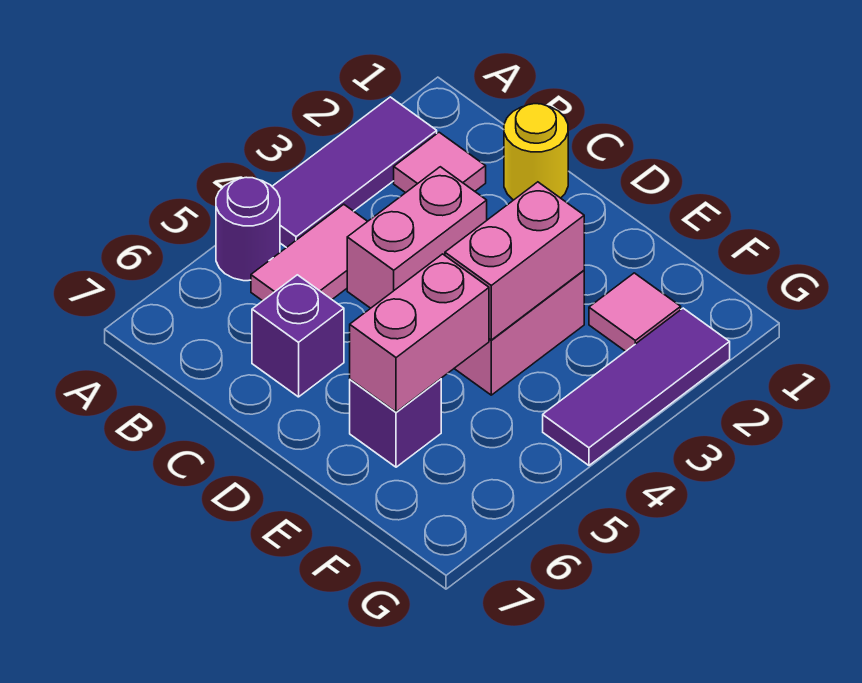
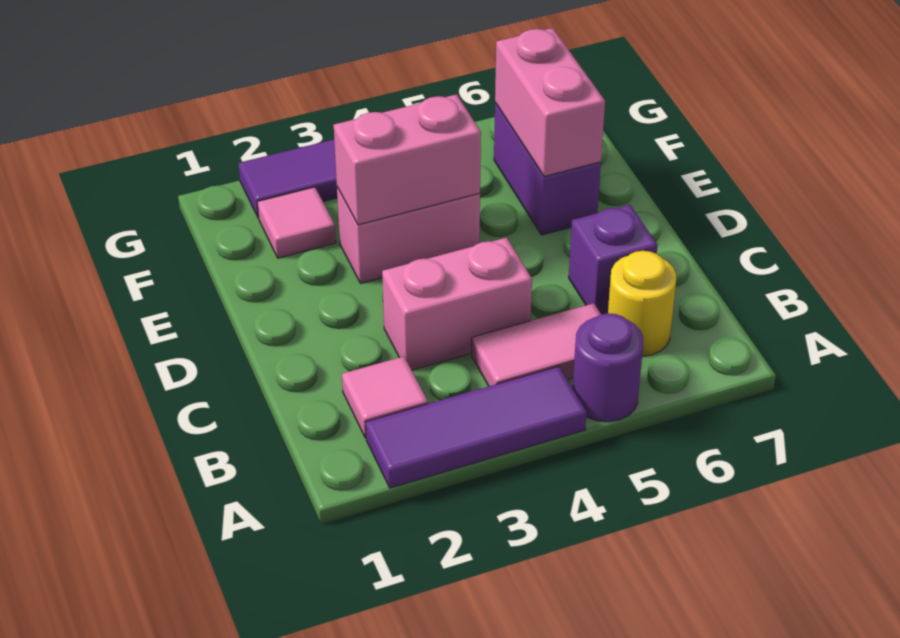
yellow round brick C1 level 1 -> yellow round brick B6 level 1
pink brick E5:E6 level 2 -> pink brick E6:F6 level 2
purple brick E6 level 1 -> purple brick E6:F6 level 1

